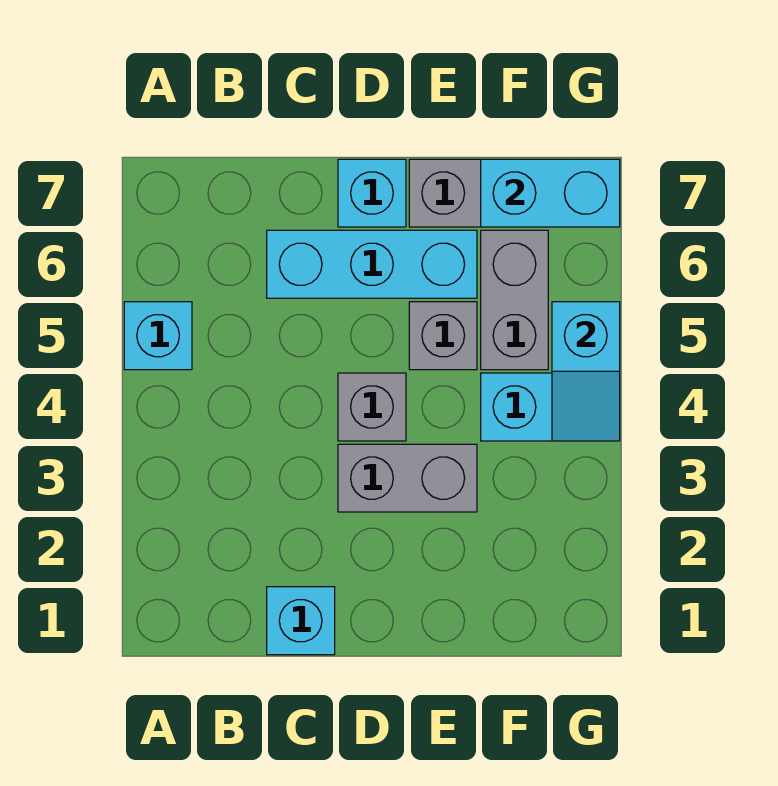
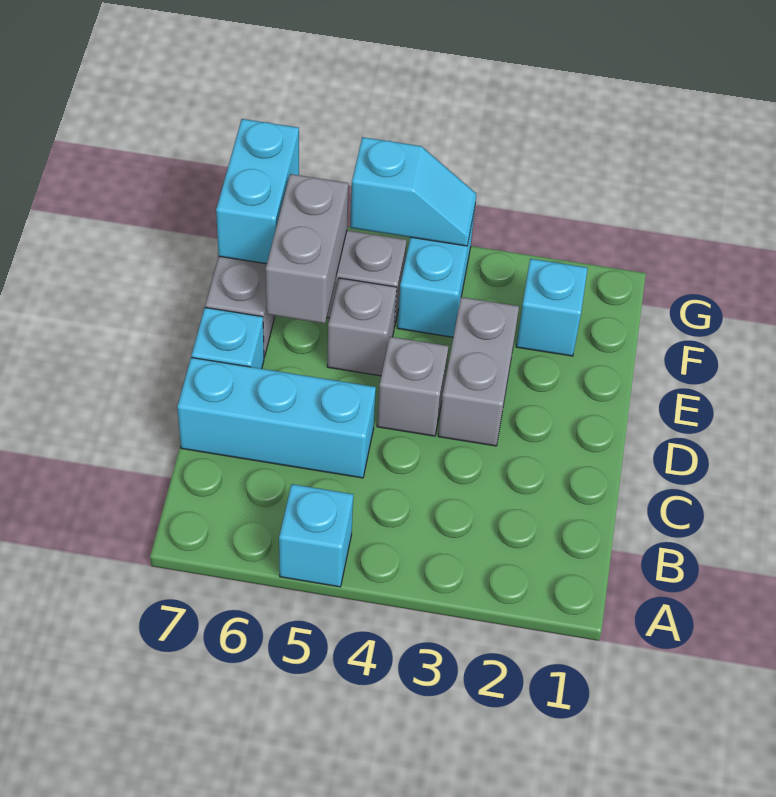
cyan brick C1 level 1 -> cyan brick F2 level 1
cyan brick C6:E6 level 1 -> cyan brick C5:C7 level 1
none -> grey brick E6:F6 level 2

